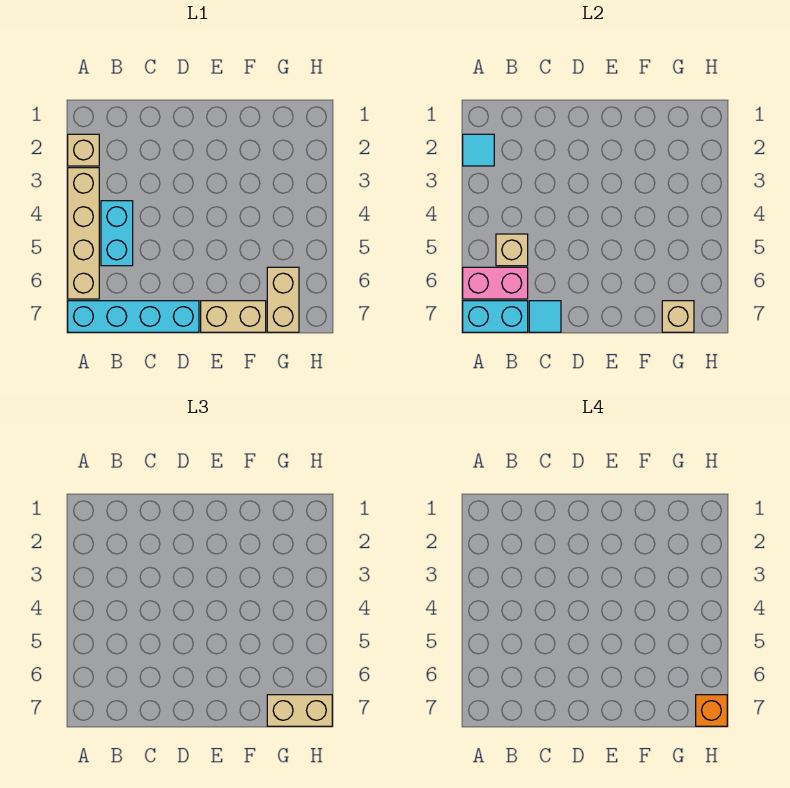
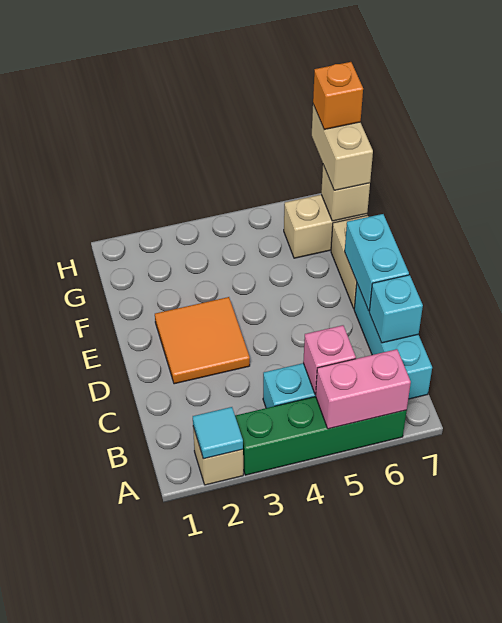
tan brick A3:A6 level 1 -> green brick A3:A6 level 1
pink brick A6:B6 level 2 -> pink brick A5:A6 level 2
cyan brick A7:D7 level 1 -> cyan brick B7:D7 level 1
cyan brick A7:B7 level 2 -> cyan brick D7:E7 level 2
tan brick B5 level 2 -> pink brick B5 level 2
cyan tile C7 level 2 -> cyan brick C7 level 2
none -> orange tile D2:E3 level 1

